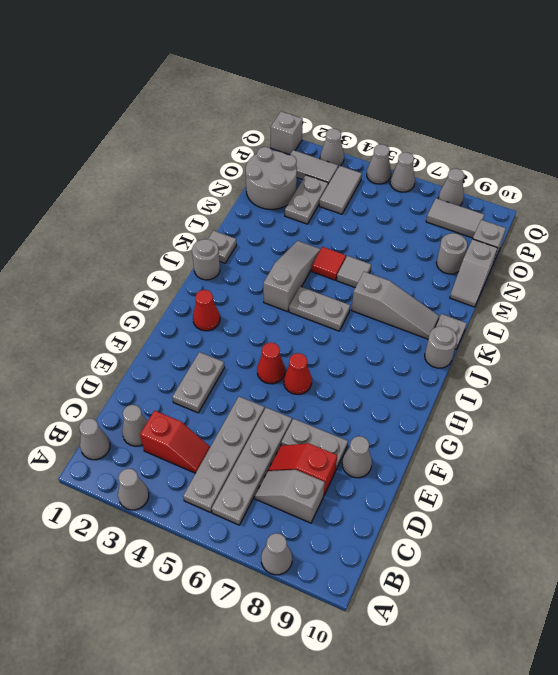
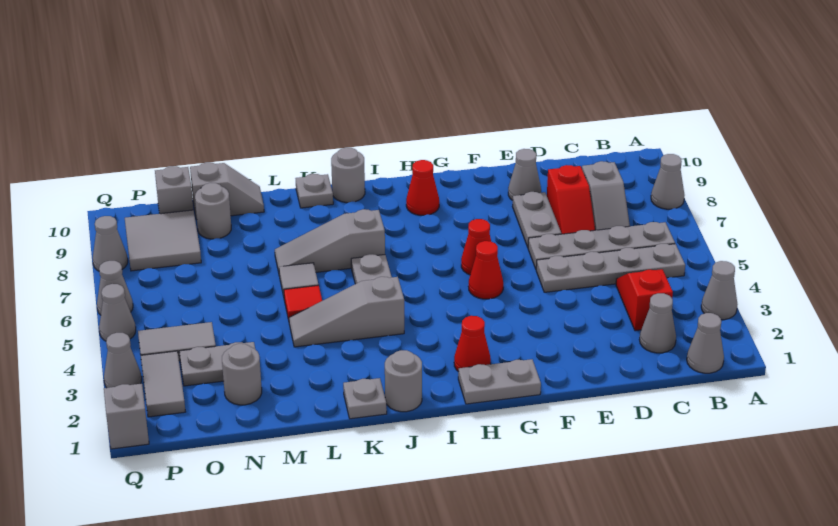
grey plate E3:F3 level 1 -> grey plate G1:H1 level 1
none -> red cone H9 level 1
grey slope K7:K9 level 1 top 7 -> grey slope J7:L7 level 1 top J
grey round brick N1:O2 level 1 -> grey round brick N2 level 1
grey tile P8:P9 level 1 -> grey tile O8:P9 level 1

